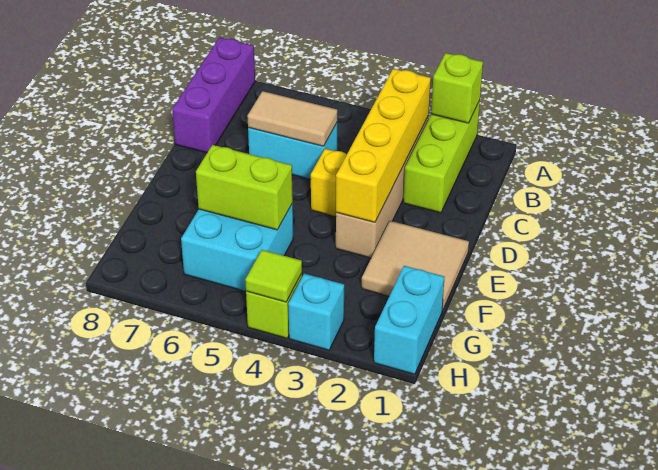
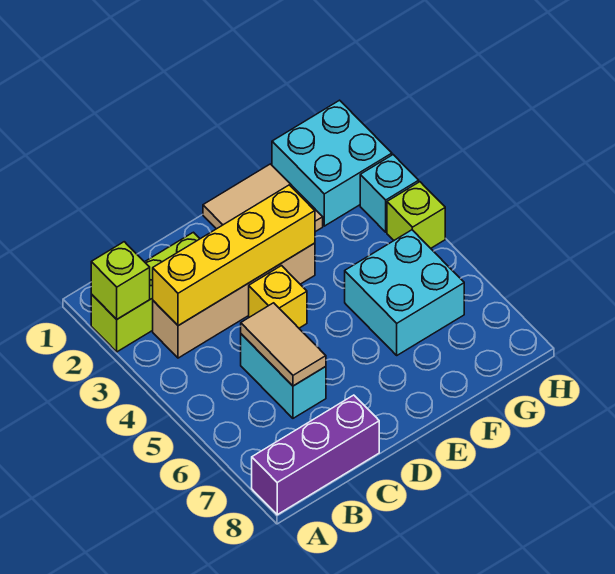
lime brick F5:F6 level 2 -> none
cyan brick G1:H1 level 1 -> cyan brick G1:H2 level 1
lime tile H4 level 2 -> none

